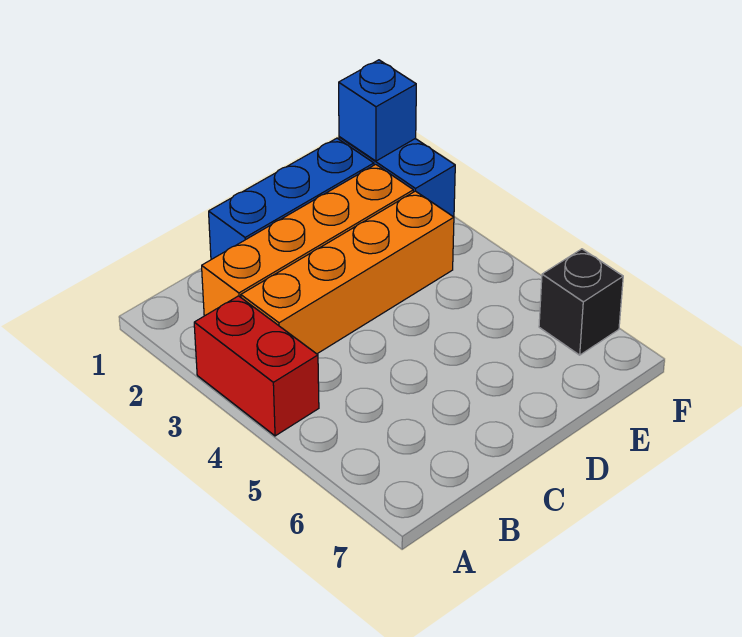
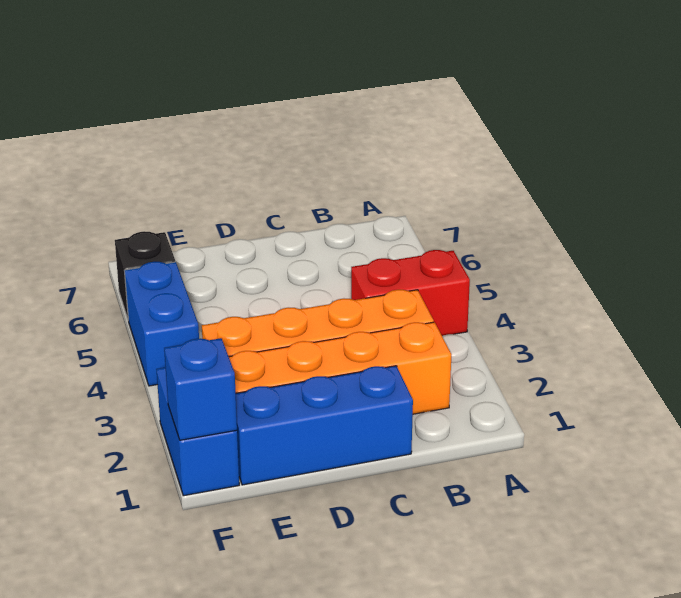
red brick A3:A4 level 1 -> red brick A4:B4 level 1
none -> blue brick F4:F5 level 1

